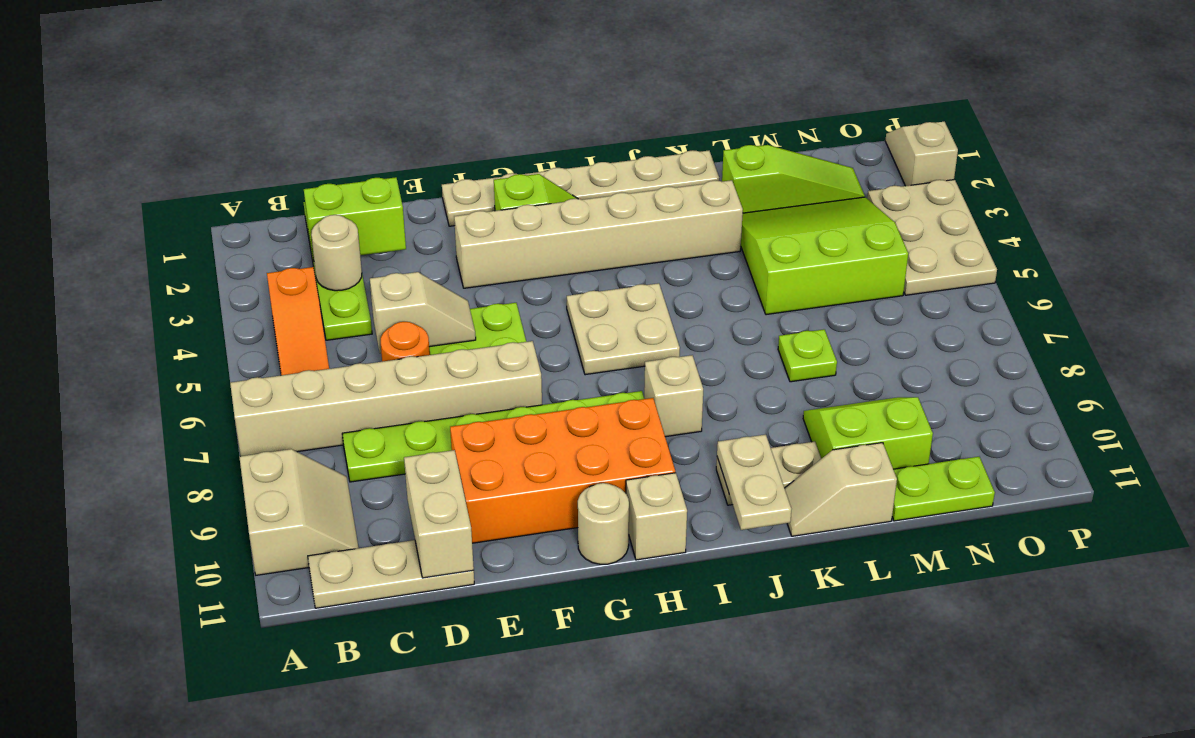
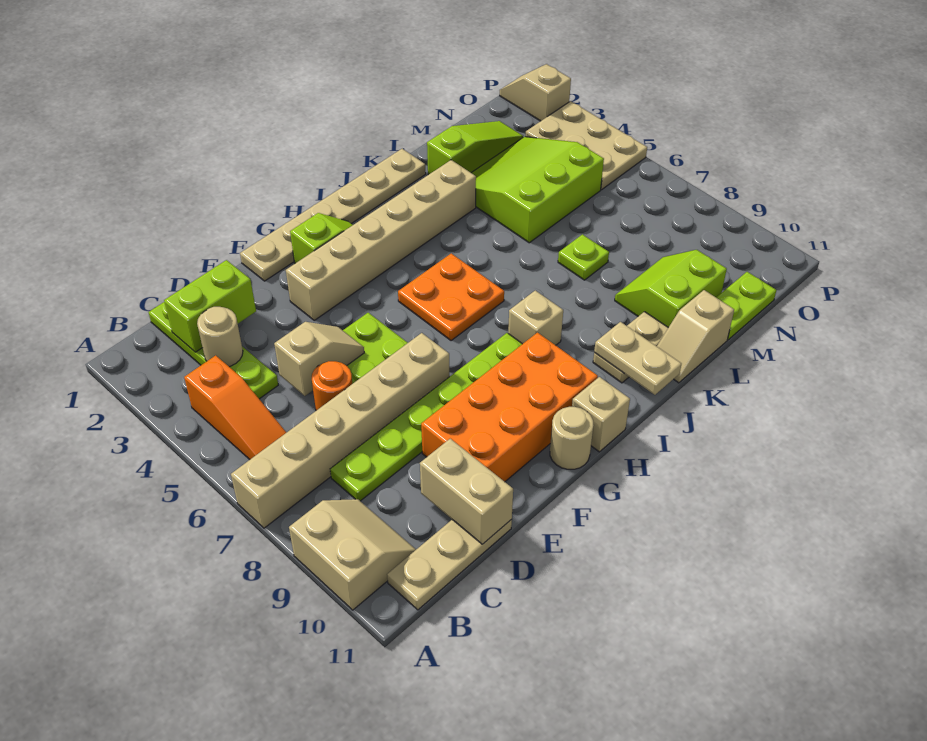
tan plate H5:I6 level 1 -> orange plate H5:I6 level 1

